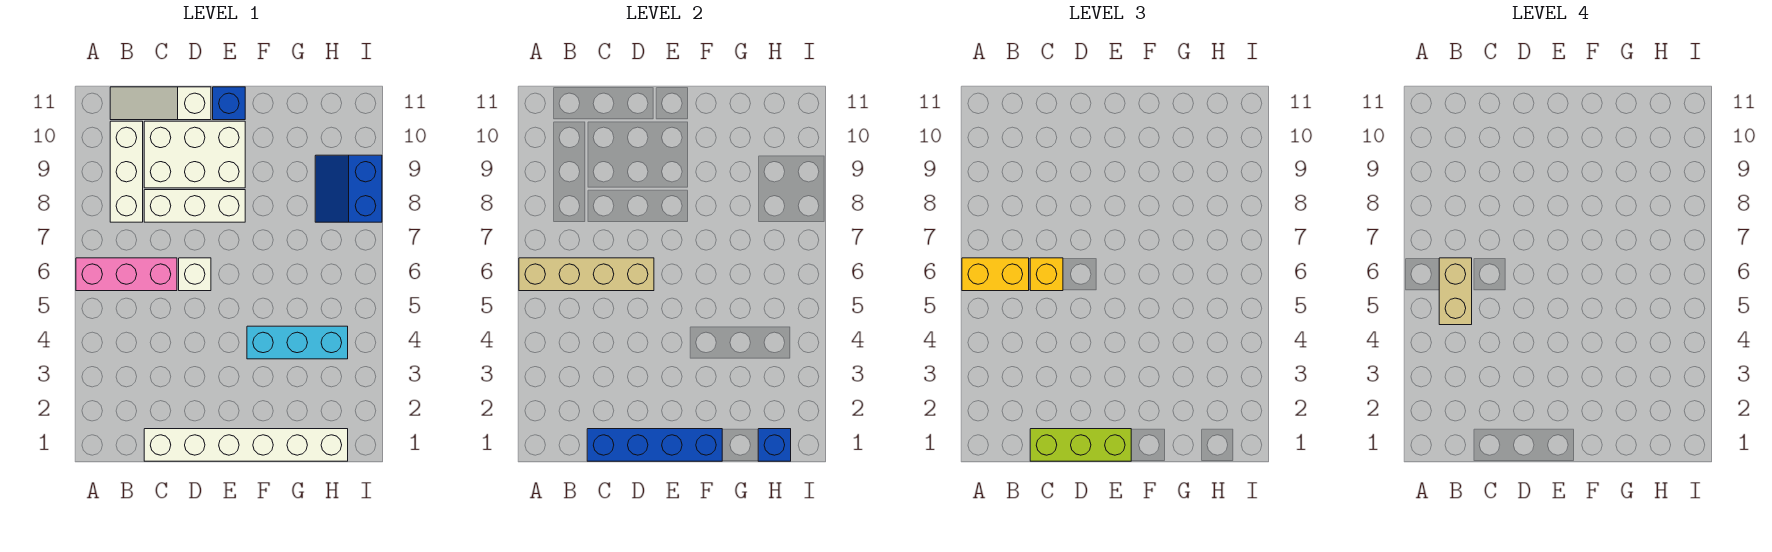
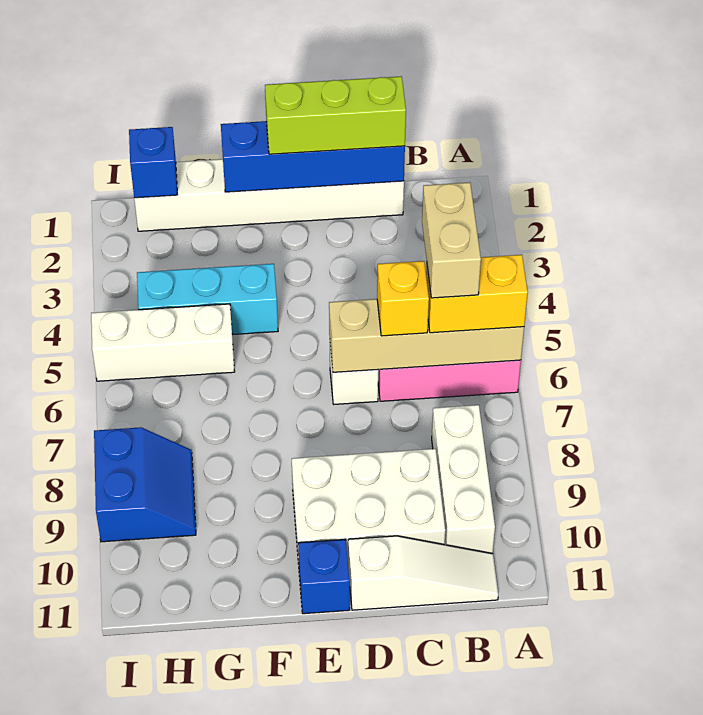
white brick C8:E8 level 1 -> white brick G5:I5 level 1

